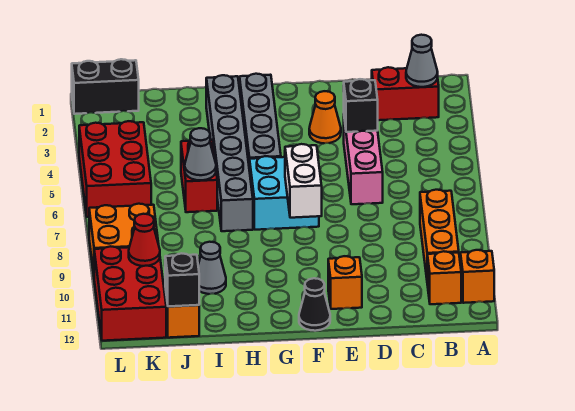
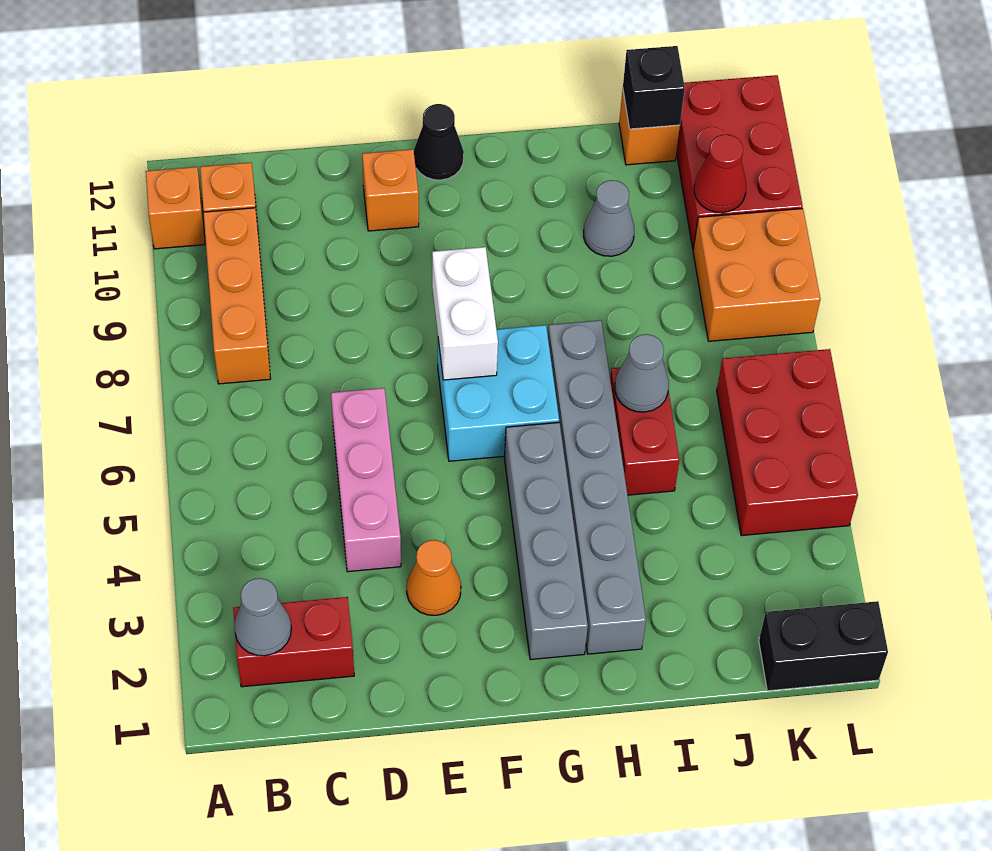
black brick D4 level 2 -> none

